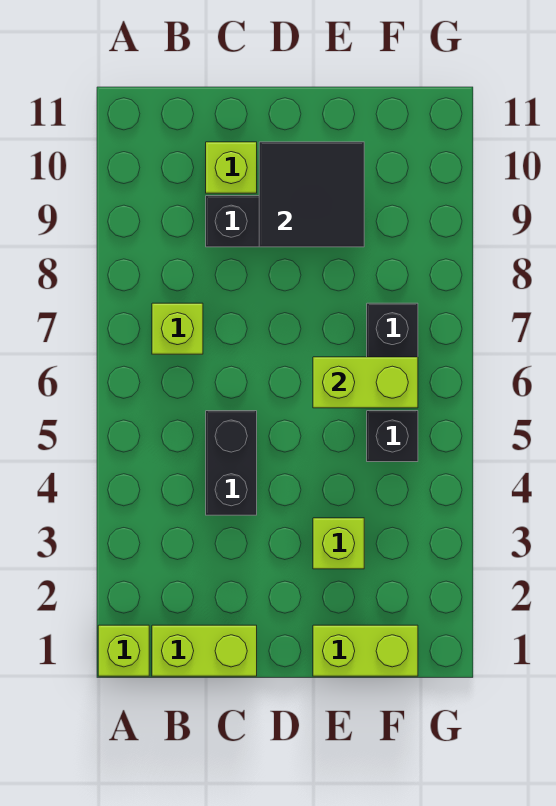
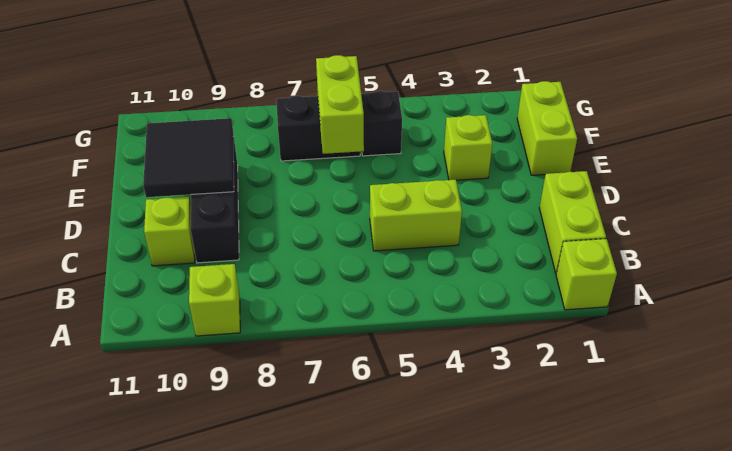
lime brick B7 level 1 -> lime brick A9 level 1
black brick C4:C5 level 1 -> lime brick C4:C5 level 1

